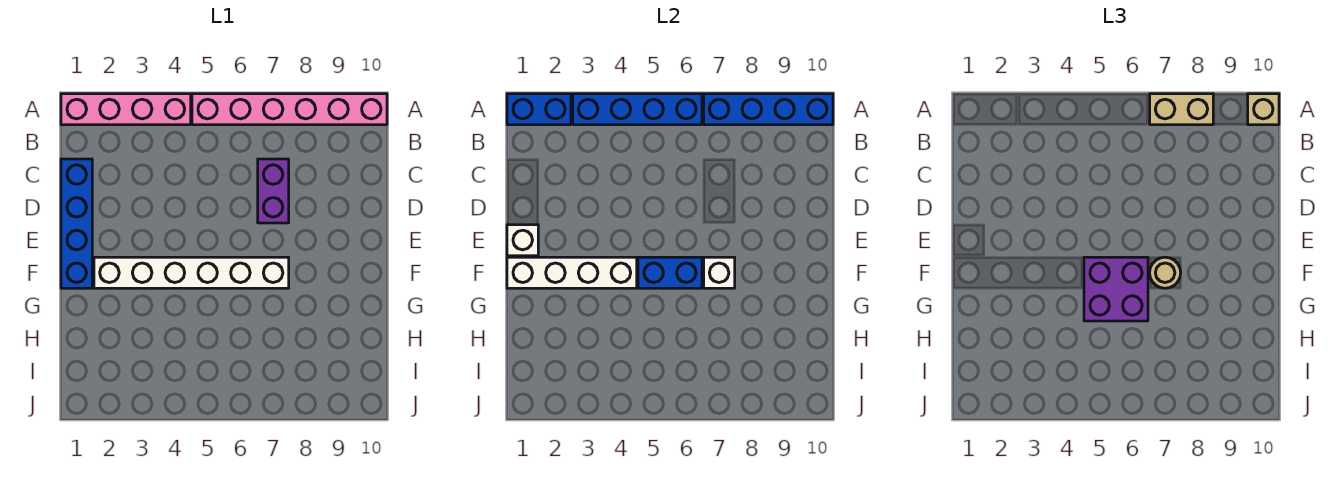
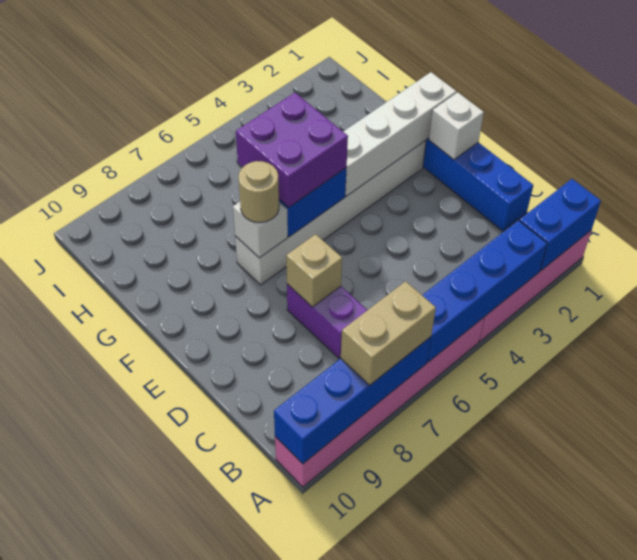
tan brick A10 level 3 -> tan brick D7 level 2

